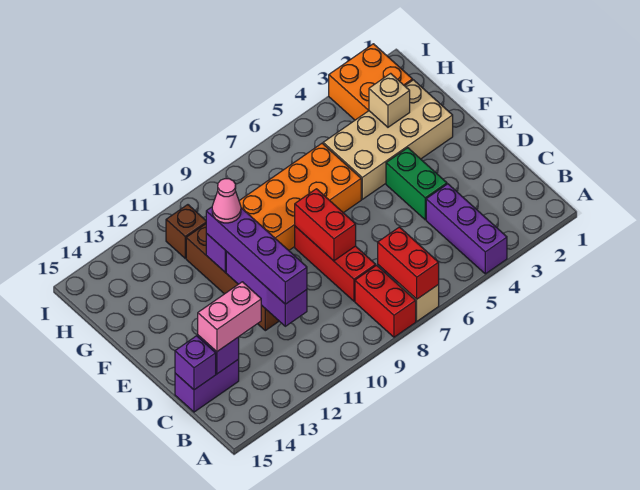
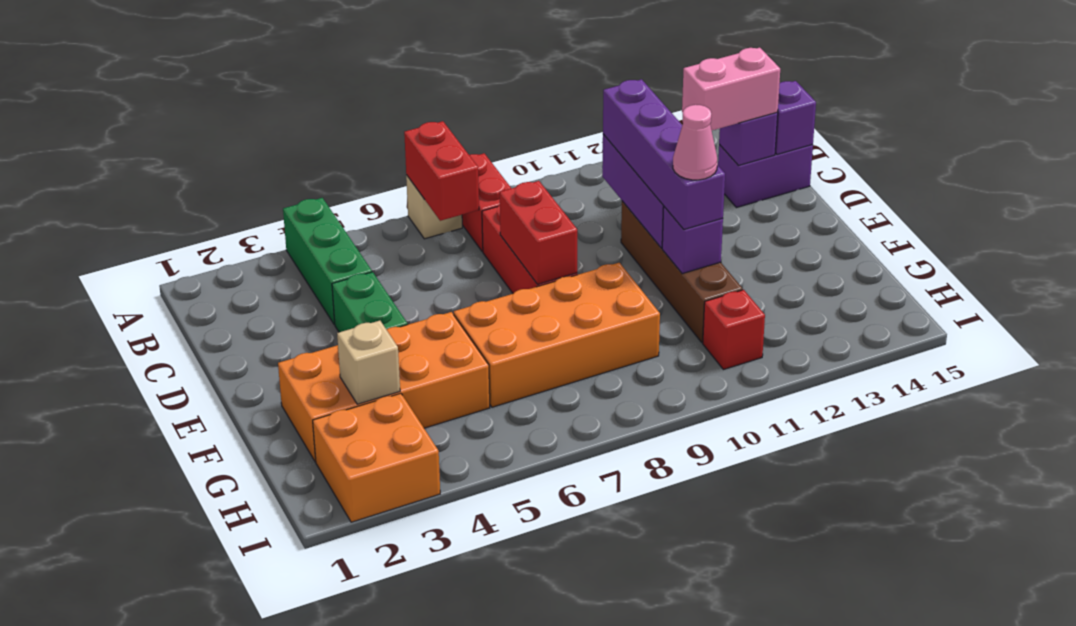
purple brick A4:C4 level 1 -> green brick A4:C4 level 1
tan brick F2:G5 level 1 -> orange brick F2:G5 level 1
brown brick H11 level 1 -> red brick H11 level 1

